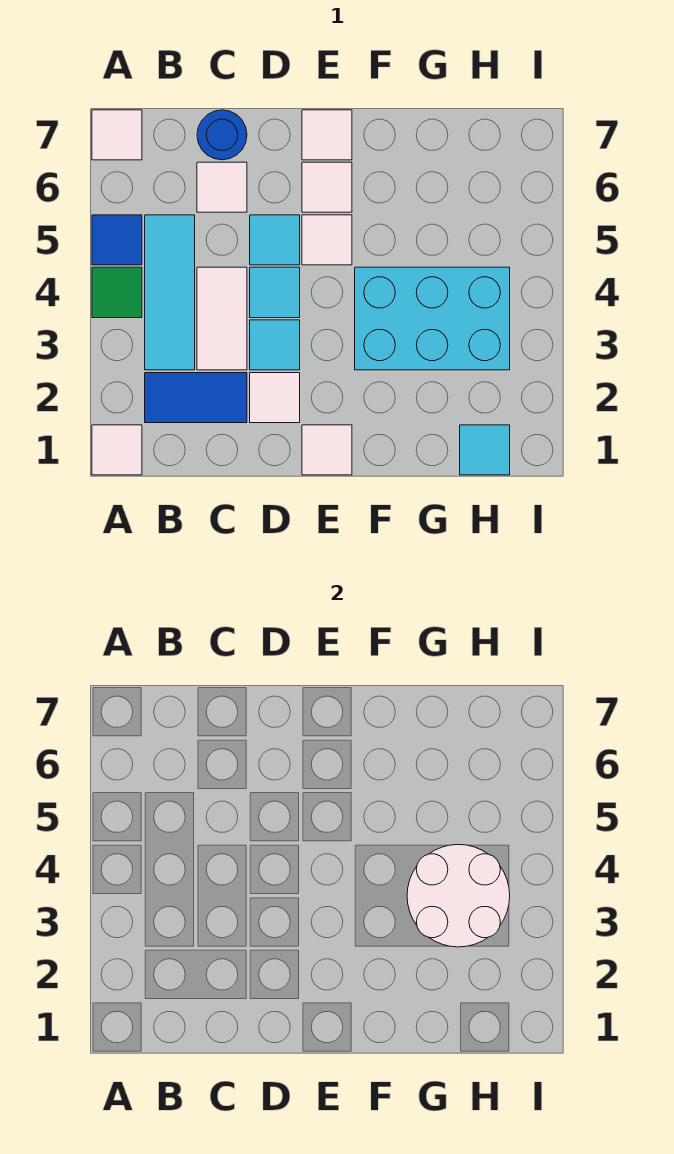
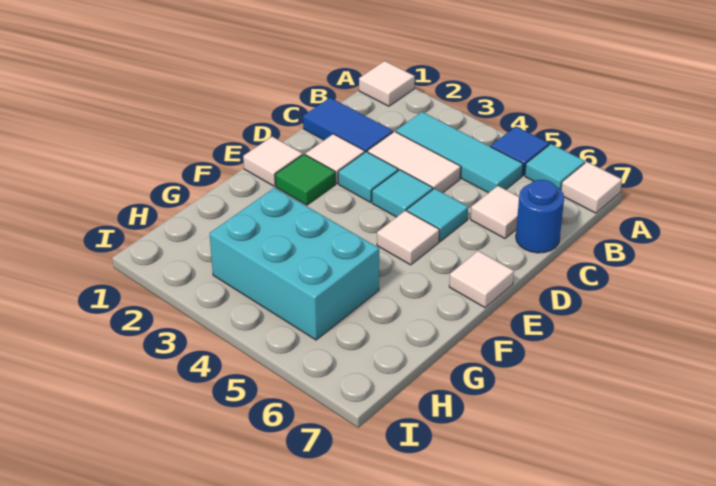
green tile A4 level 1 -> green tile E2 level 1
blue tile B2:C2 level 1 -> blue tile C1:C2 level 1
white tile E6 level 1 -> none
cyan brick F3:H4 level 1 -> cyan brick G3:H5 level 1
white round brick G3:H4 level 2 -> none
cyan tile H1 level 1 -> cyan tile A6 level 1

